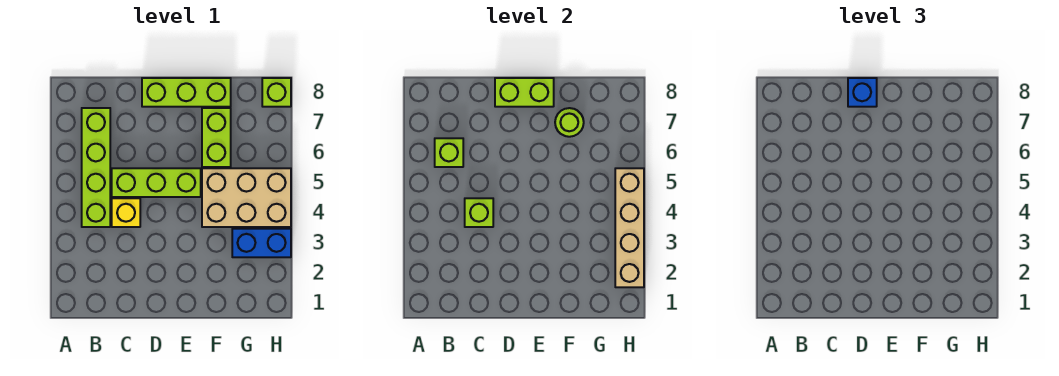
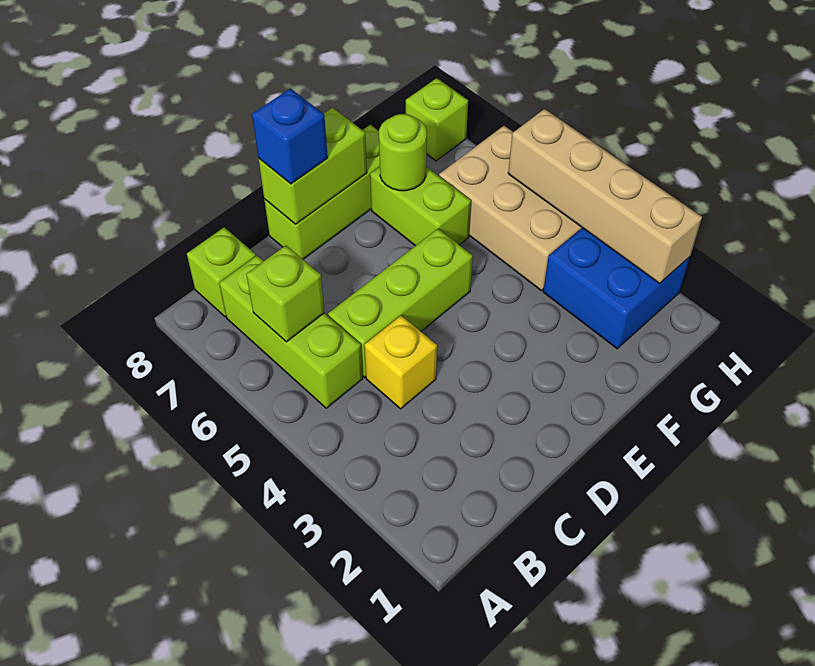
lime brick B4:B7 level 1 -> lime brick B5:B7 level 1
lime brick C4 level 2 -> lime brick B8 level 1
tan brick F4:H5 level 1 -> tan brick G4:H6 level 1
blue brick G3:H3 level 1 -> blue brick G2:H3 level 1

